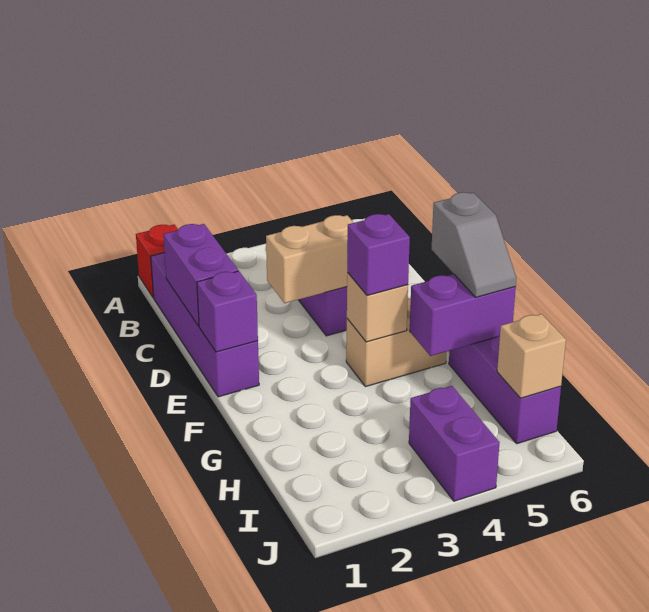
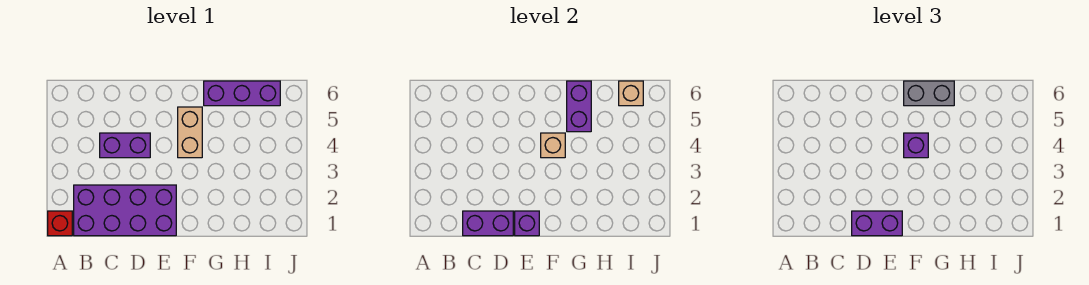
purple brick B1:E1 level 1 -> purple brick B1:E2 level 1
tan brick D3:D4 level 2 -> none
grey slope F6:G6 level 3 top F -> grey brick F6:G6 level 3
purple brick I4:J4 level 1 -> purple brick D1:E1 level 3

